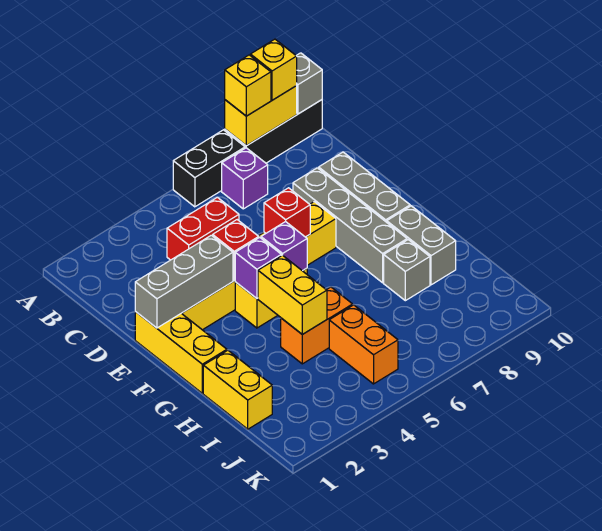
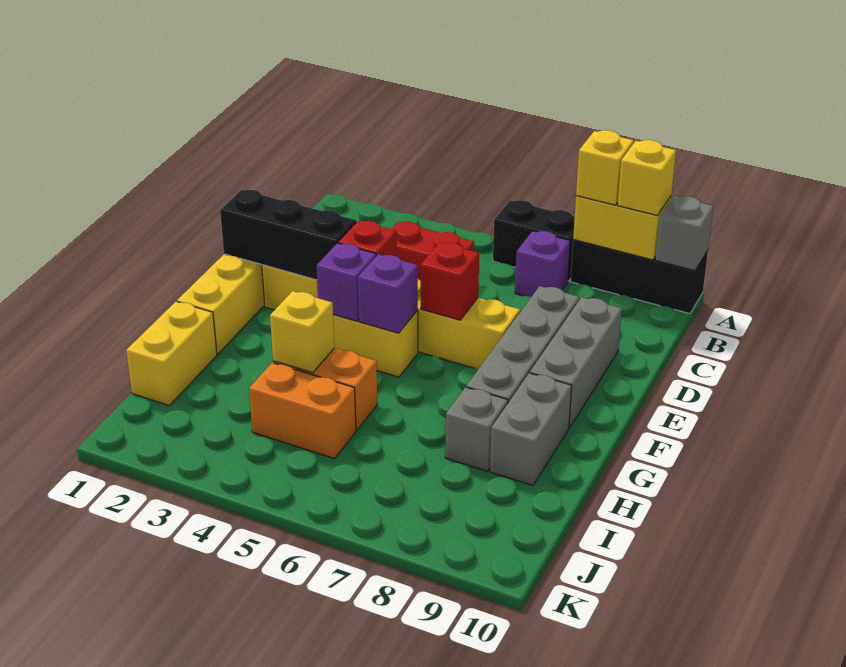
grey brick E1:E3 level 2 -> black brick E1:E3 level 2
yellow brick G4:H4 level 2 -> yellow brick H4 level 2
orange brick I5:J5 level 1 -> orange brick I4:I5 level 1

